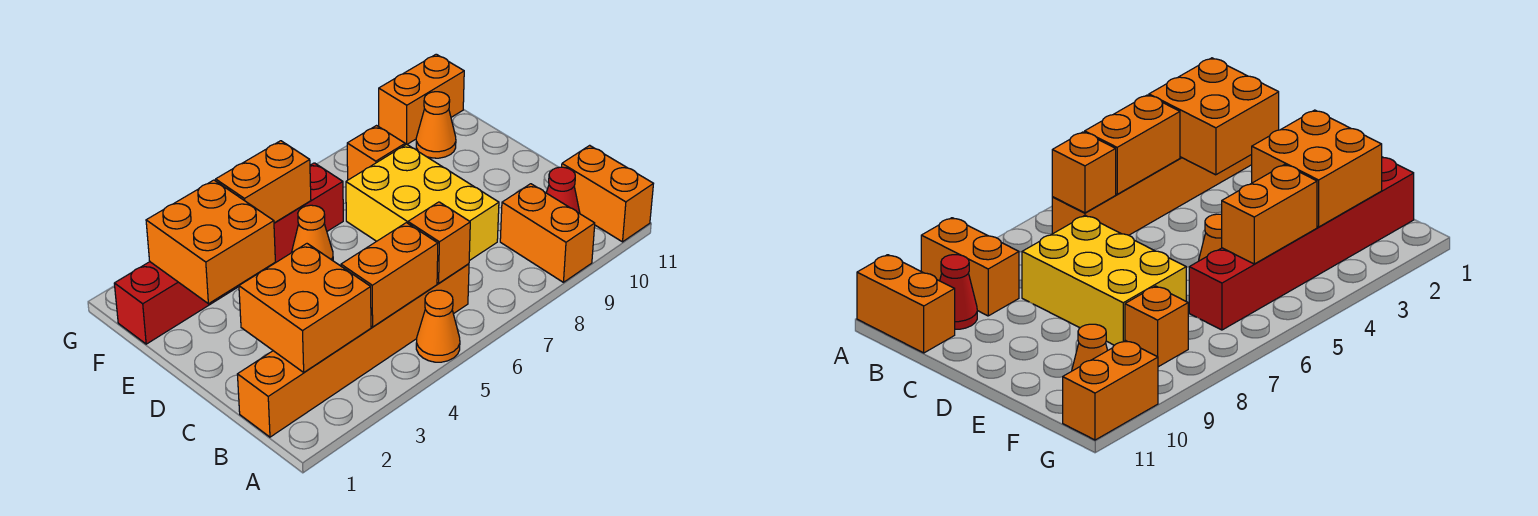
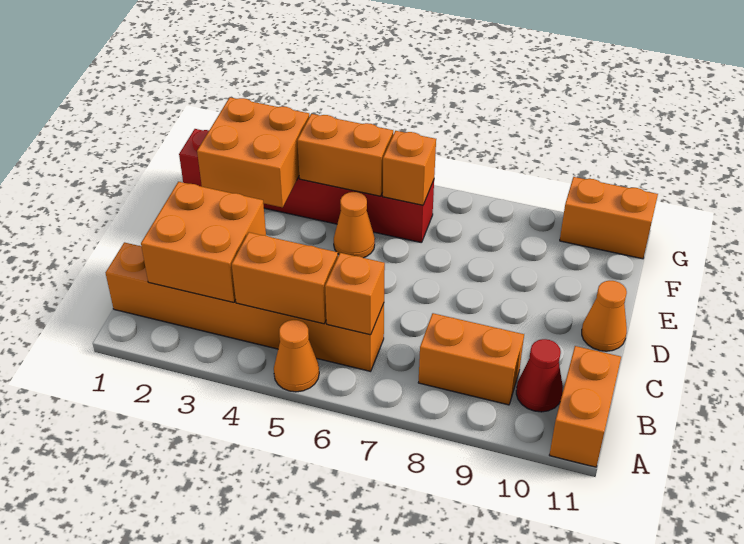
orange brick A9:B9 level 1 -> orange brick B8:B9 level 1
yellow brick C7:E8 level 1 -> none
orange brick F8 level 1 -> orange brick F6 level 2
orange cone F10 level 1 -> orange cone D11 level 1

